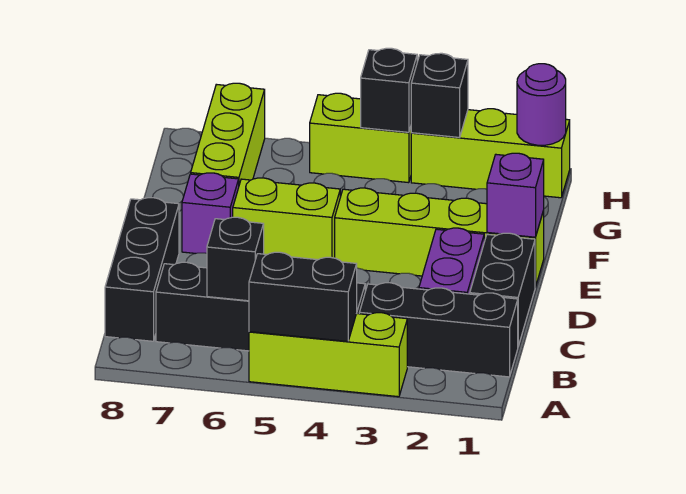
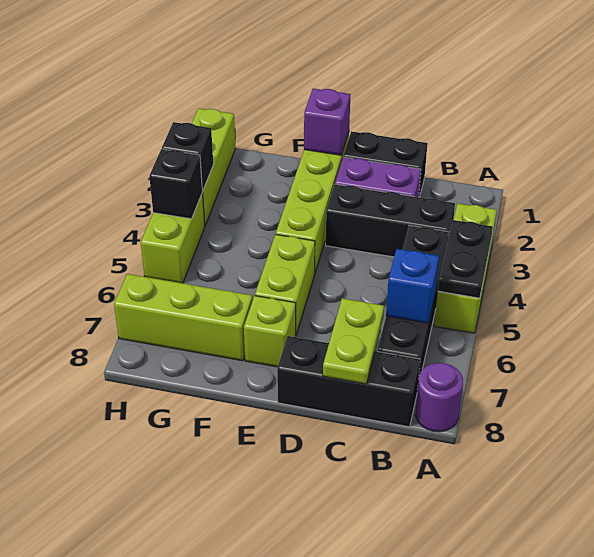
black brick A4:A5 level 2 -> black plate A4:A5 level 2
black brick B1:B3 level 1 -> black brick B3:D3 level 1
black brick B6 level 2 -> blue brick B6 level 2
none -> lime plate C7:C8 level 2
purple brick E7 level 1 -> lime brick E7 level 1
purple round brick H1 level 2 -> purple round brick A8 level 1

